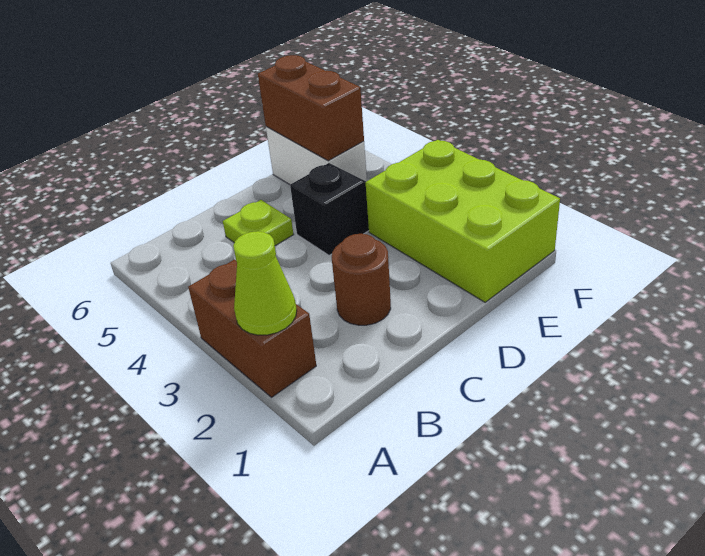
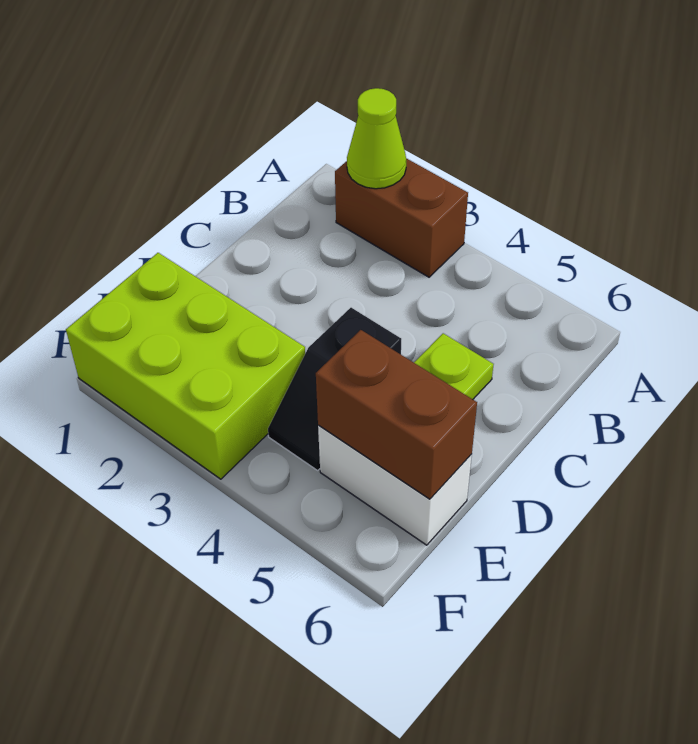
brown round brick C2 level 1 -> none

